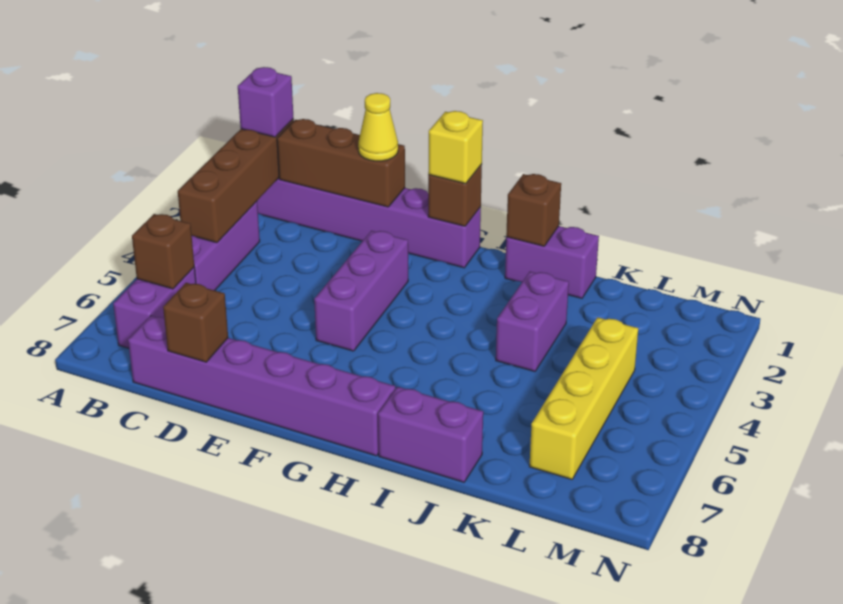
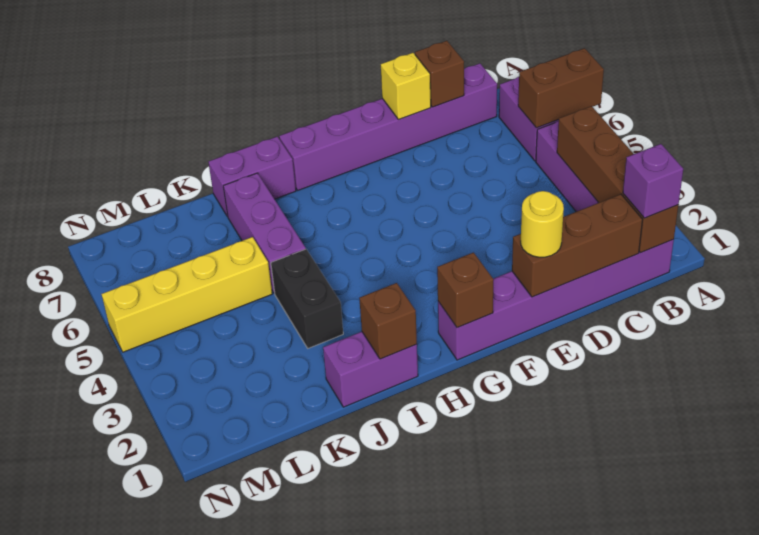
brown brick B6 level 2 -> brown brick A6:B6 level 2
yellow cone E1 level 3 -> yellow round brick E1 level 3
purple brick F3:F5 level 1 -> purple brick J5:J7 level 1
yellow brick G1 level 3 -> yellow brick E8 level 2
purple brick J3:J4 level 1 -> black brick J3:J4 level 1
yellow brick L4:L7 level 1 -> yellow brick K5:N5 level 1

